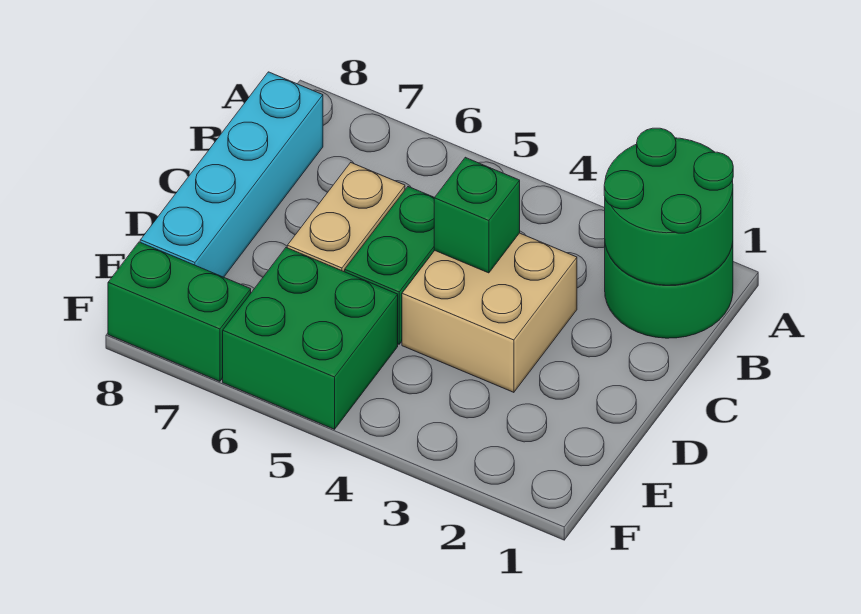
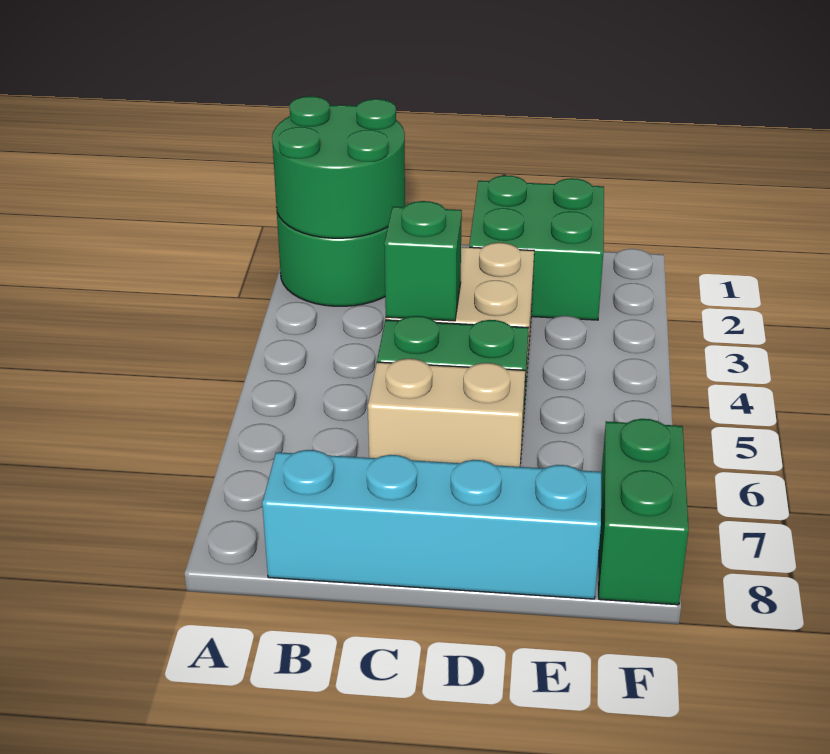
green brick E5:F6 level 1 -> green brick D1:E2 level 1

